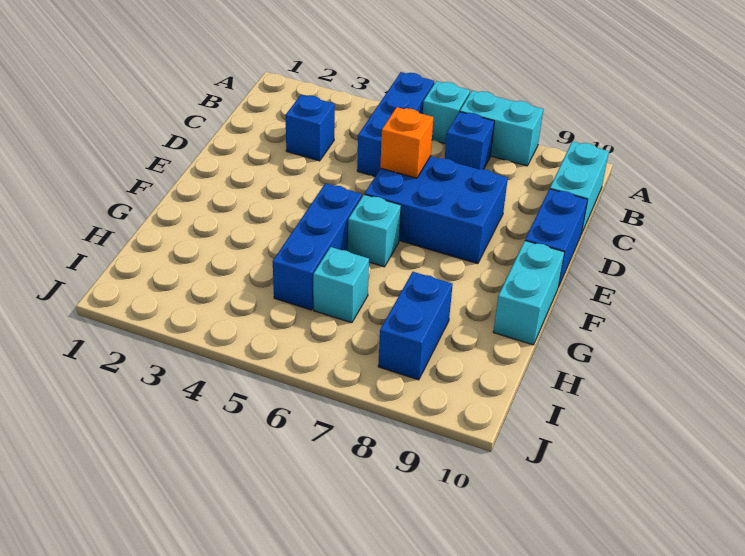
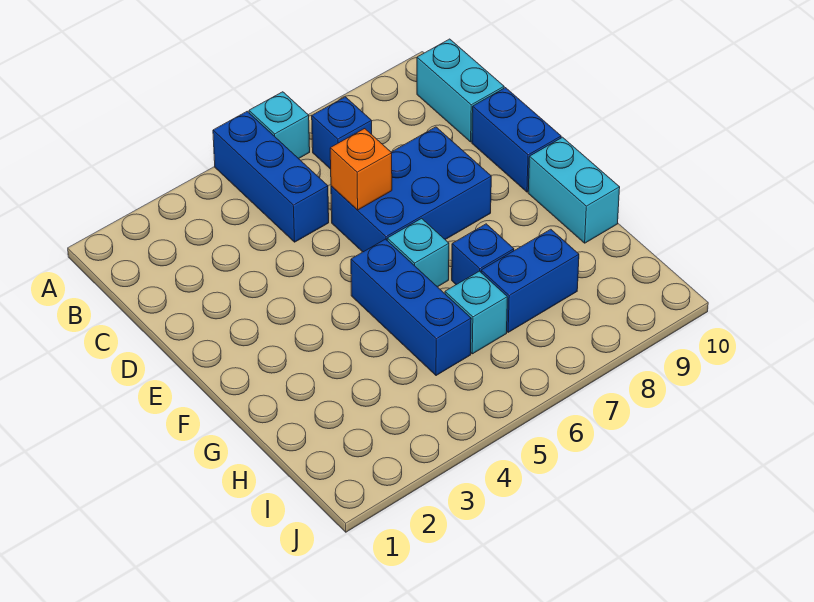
cyan brick A7:A8 level 1 -> none
blue brick C3 level 1 -> blue brick G7 level 1
blue brick H8:I8 level 1 -> blue brick H7:H8 level 1

